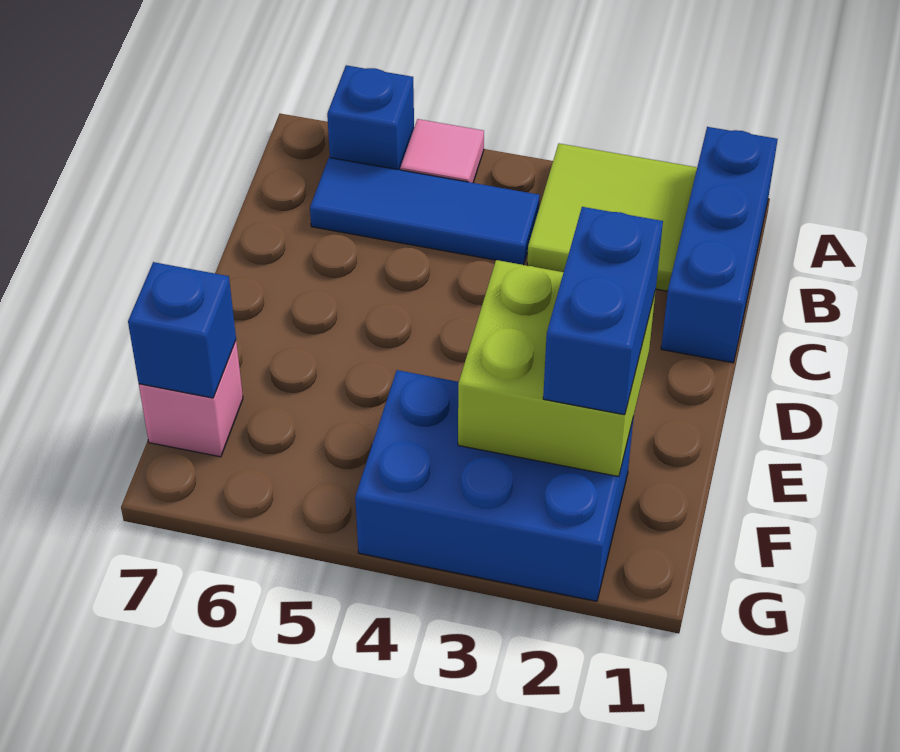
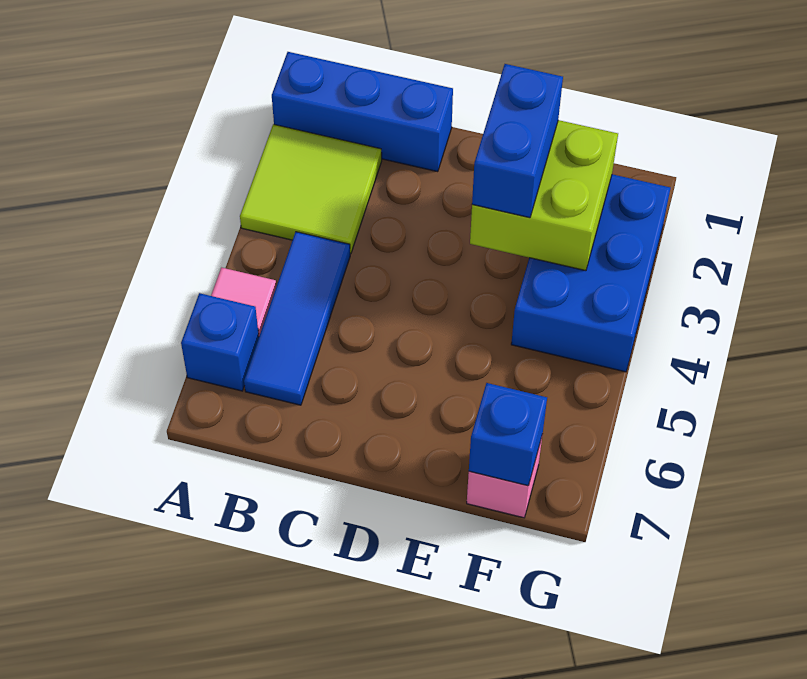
blue brick E2:F2 level 3 -> blue brick E2:E3 level 3

